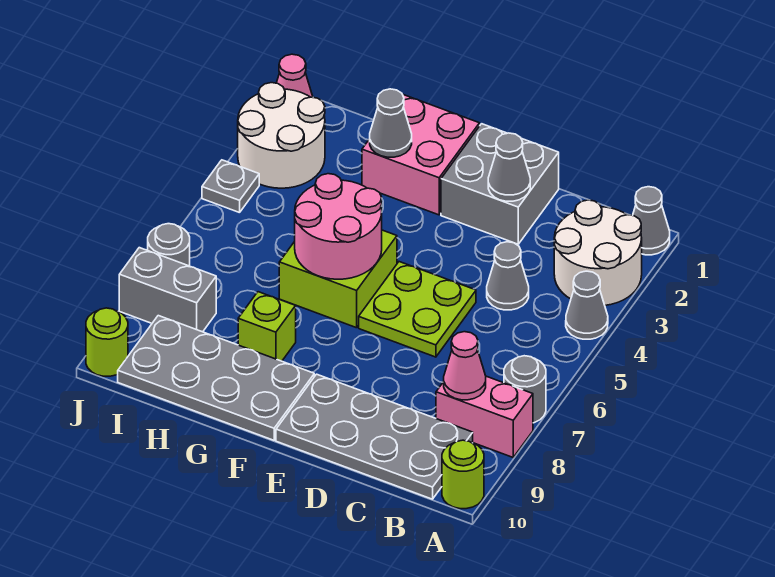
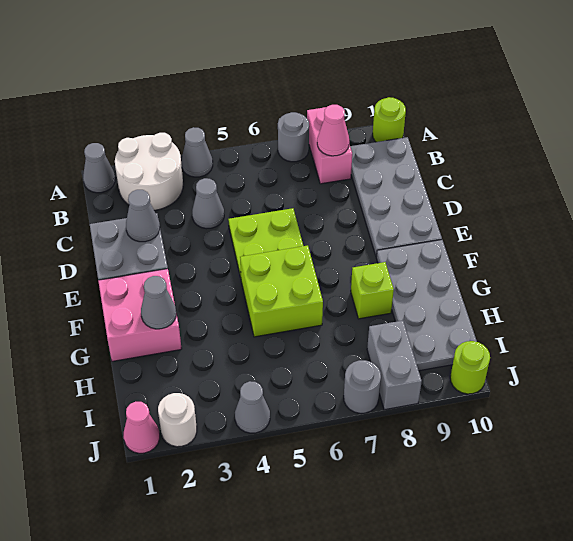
pink round brick F5:G6 level 2 -> none
white round brick I2:J3 level 1 -> white round brick J2 level 1
grey plate J4 level 1 -> grey cone J4 level 1

